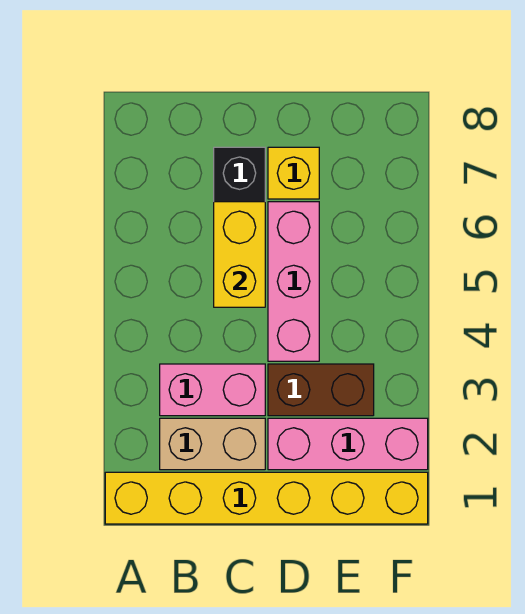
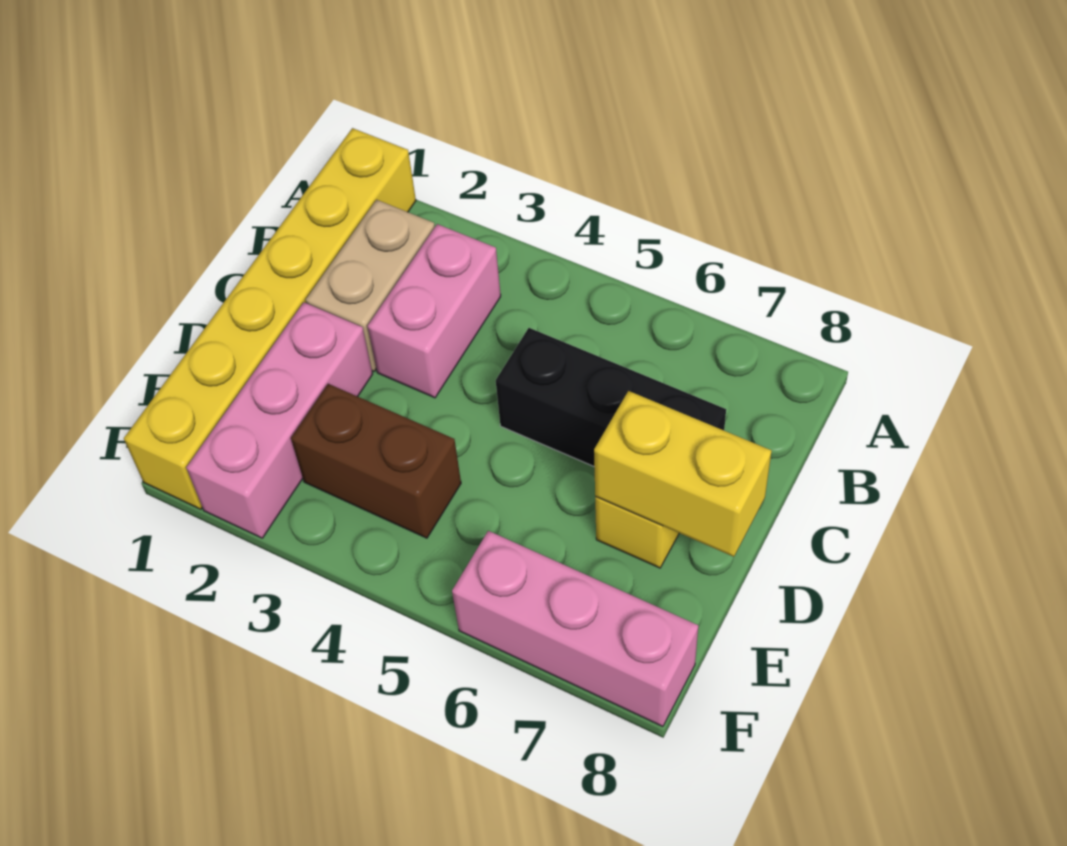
yellow brick C5:C6 level 2 -> yellow brick D7:D8 level 2
brown brick D3:E3 level 1 -> brown brick E3:E4 level 1
pink brick D4:D6 level 1 -> pink brick F6:F8 level 1

